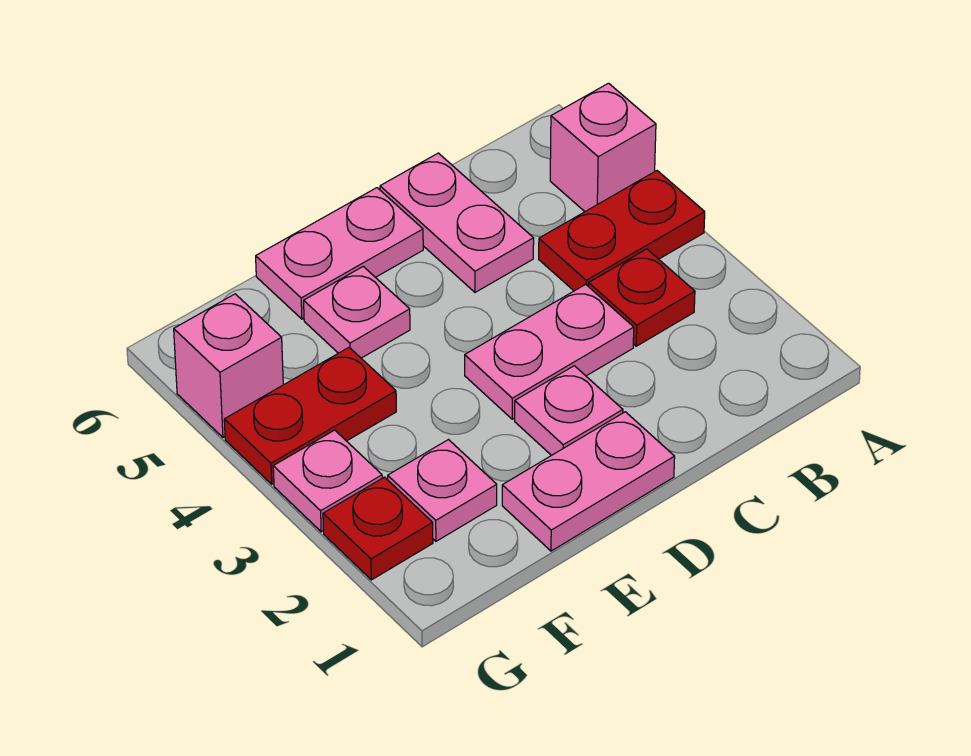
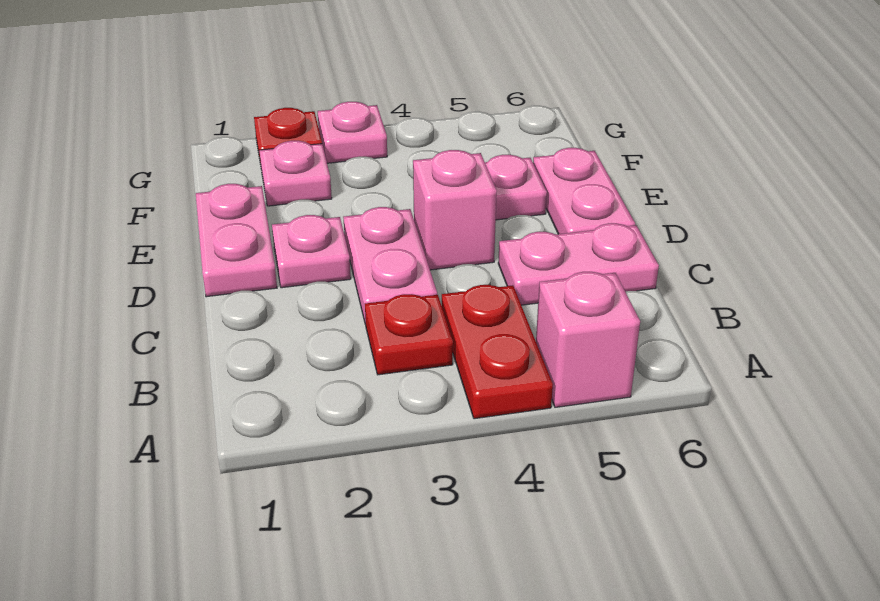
red plate F4:G4 level 1 -> none
pink brick G5 level 1 -> pink brick D4 level 1

